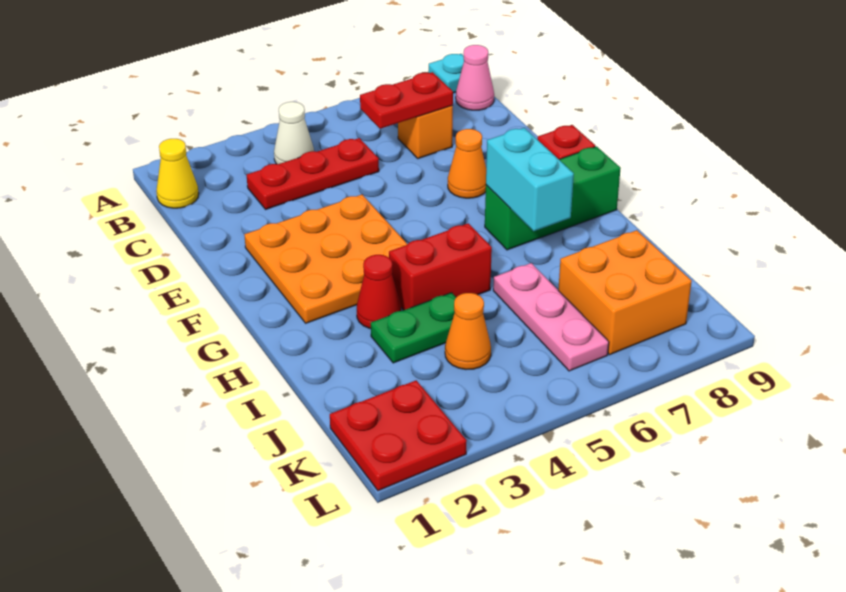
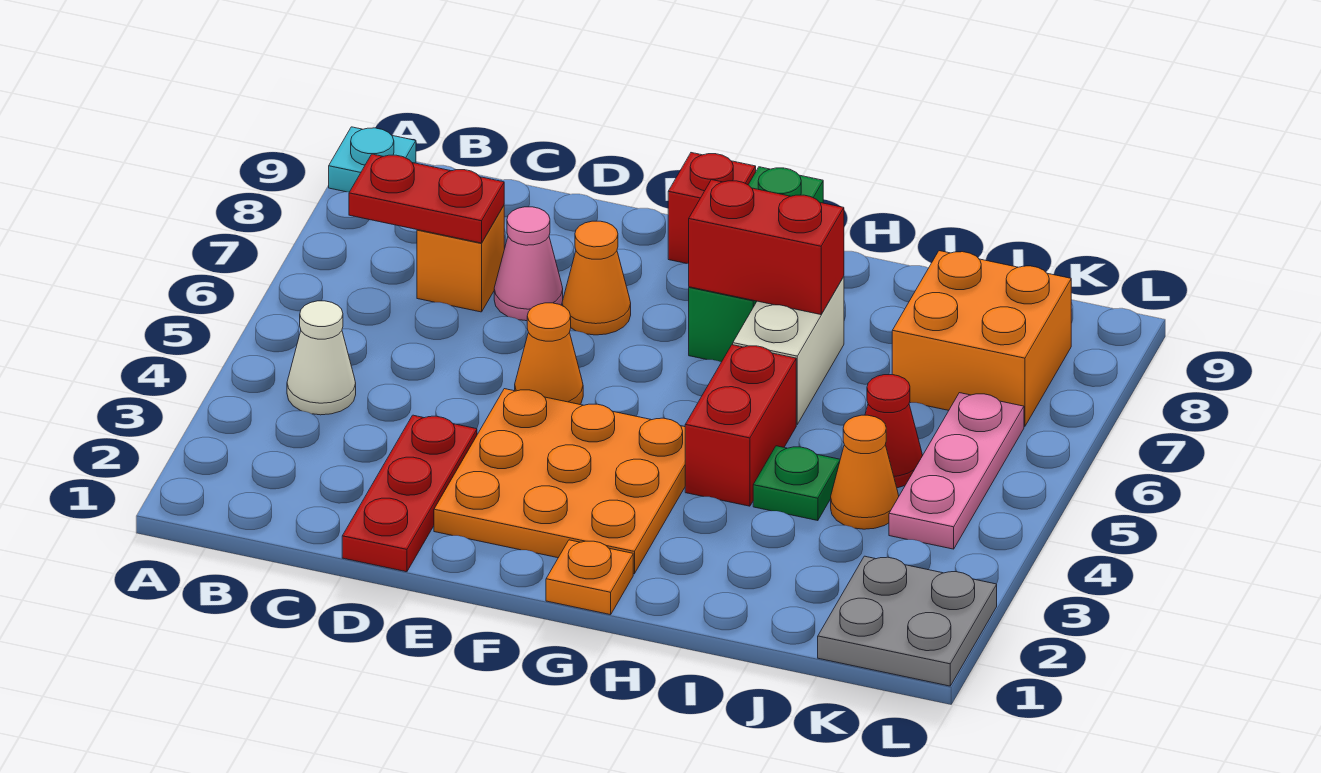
yellow cone B1 level 1 -> none
pink cone B9 level 1 -> pink cone D7 level 1
red plate C3:C5 level 1 -> red plate D1:D3 level 1
red plate C6:C7 level 2 -> red plate B7:C7 level 2
none -> orange cone E5 level 1
none -> orange plate G1 level 1
cyan brick G7:H7 level 2 -> red brick G7:H7 level 2
red cone H3 level 1 -> red cone J5 level 1
none -> white brick H6:H7 level 1
green plate I3:I4 level 1 -> green plate I4 level 1
pink plate I6:K6 level 1 -> pink plate K4:K6 level 1
red plate K1:L2 level 1 -> grey plate K1:L2 level 1

